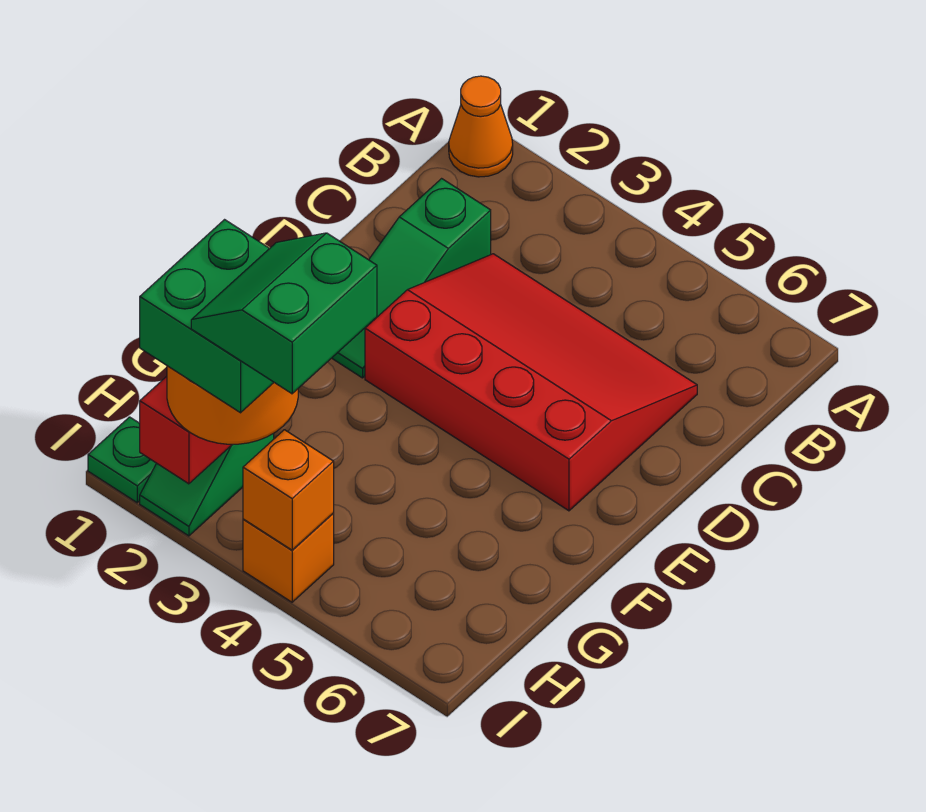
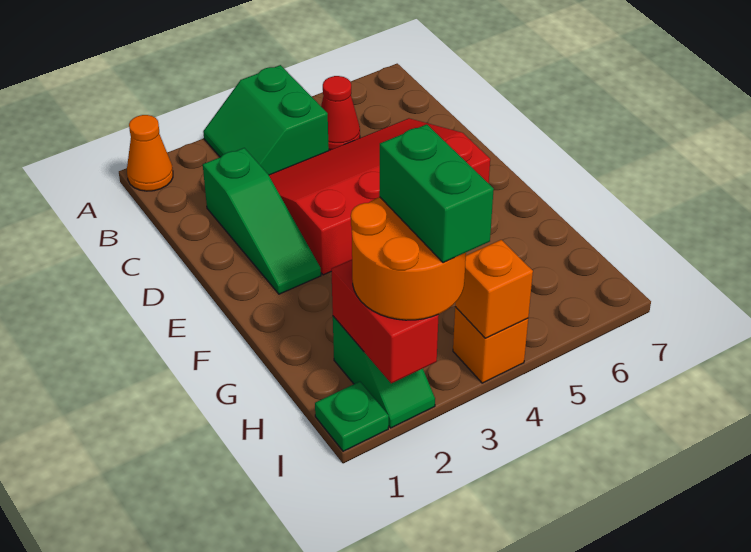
none -> red cone B5 level 1
green brick H2:I3 level 4 -> green brick H3:I3 level 4
green slope H3:I4 level 5 top 4 -> green slope A3:B4 level 1 top 4

